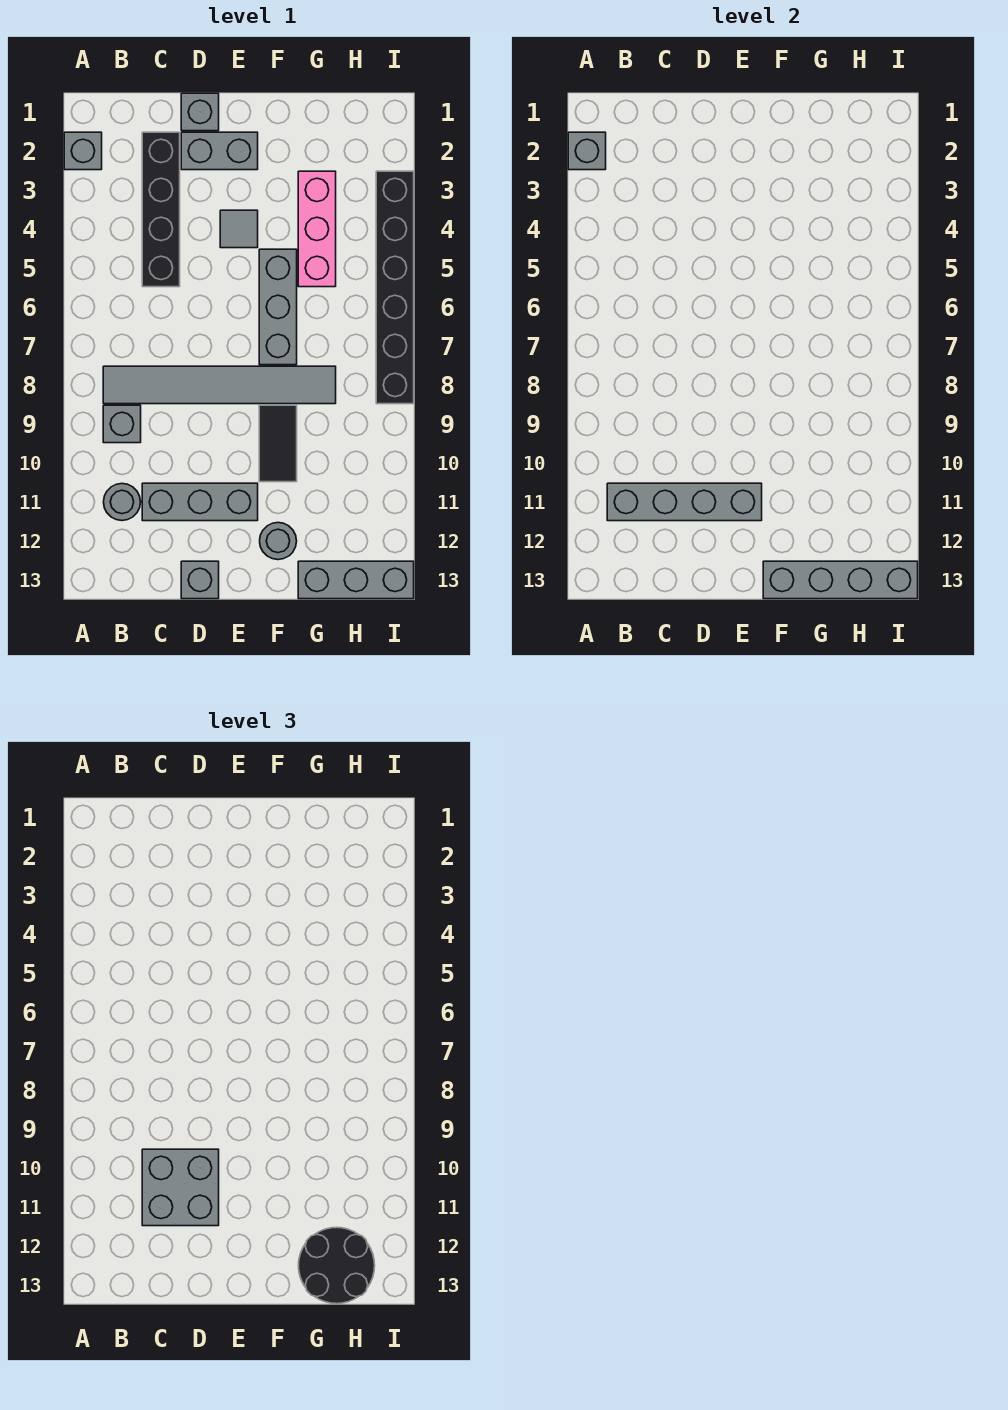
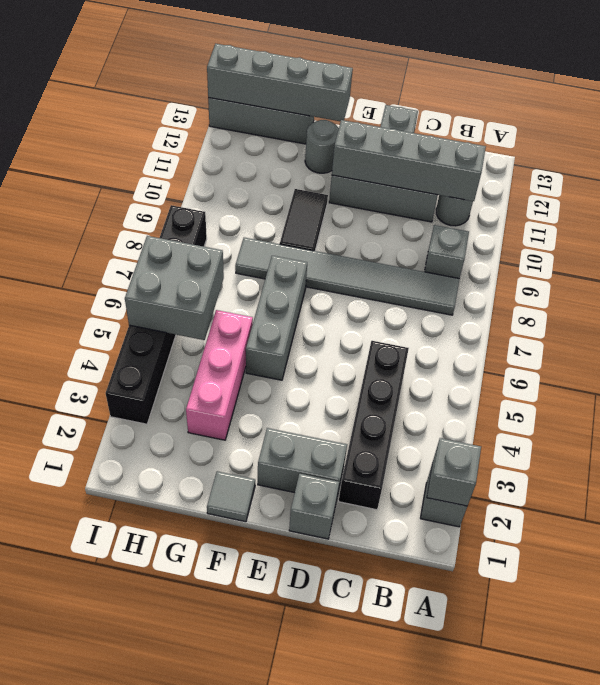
grey brick C10:D11 level 3 -> grey brick H5:I6 level 2
grey tile E4 level 1 -> grey tile F1 level 1
black round brick G12:H13 level 3 -> none

